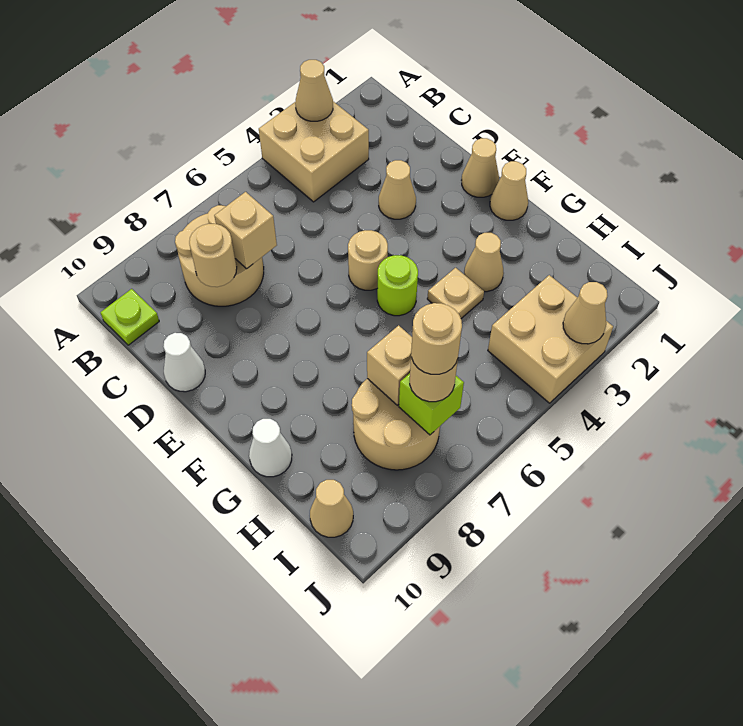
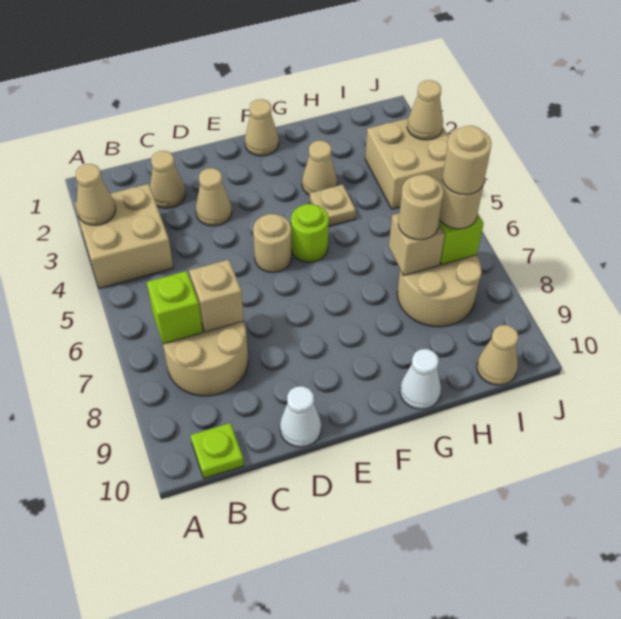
none -> lime brick B7 level 2
tan round brick C8 level 2 -> tan round brick H7 level 3
tan cone E1 level 1 -> tan cone C2 level 1

